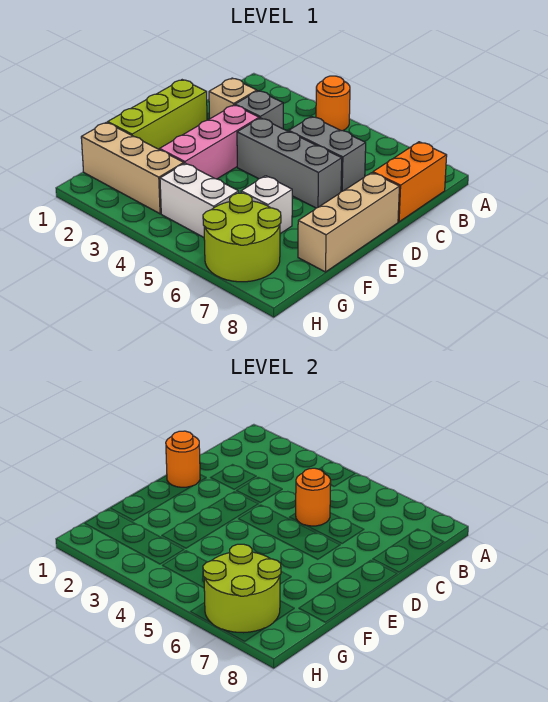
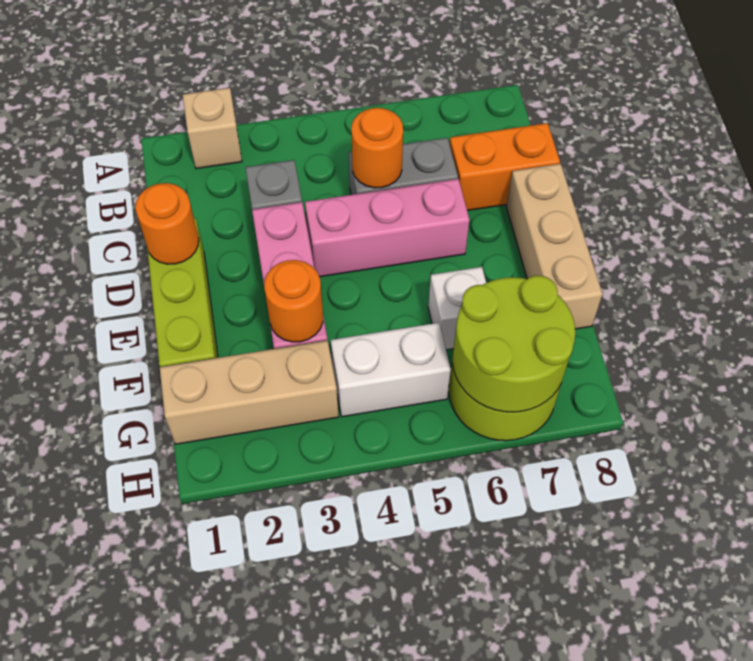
orange round brick A4 level 1 -> orange round brick F3 level 2
orange brick B8:C8 level 1 -> orange brick C7:C8 level 1
tan brick C2 level 1 -> tan brick A2 level 1
grey brick D4:D6 level 1 -> pink brick D4:D6 level 1

